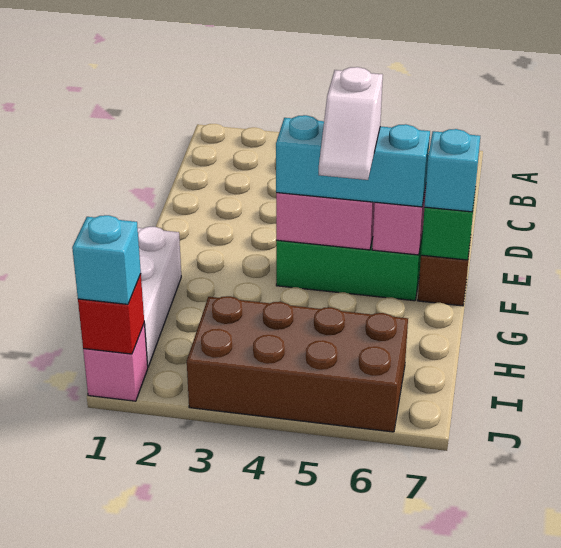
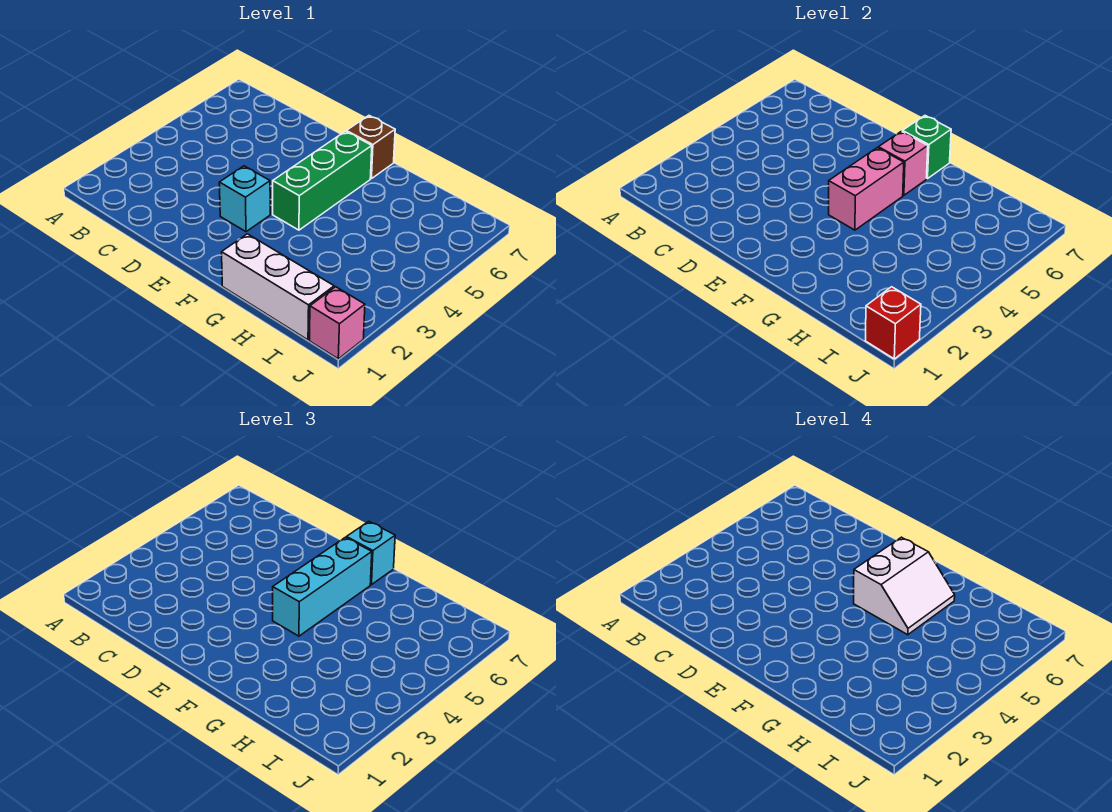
white slope F5:G5 level 4 top F -> white slope F5:G6 level 4 top F
brown brick I3:J6 level 1 -> none
cyan brick J1 level 3 -> cyan brick E3 level 1

